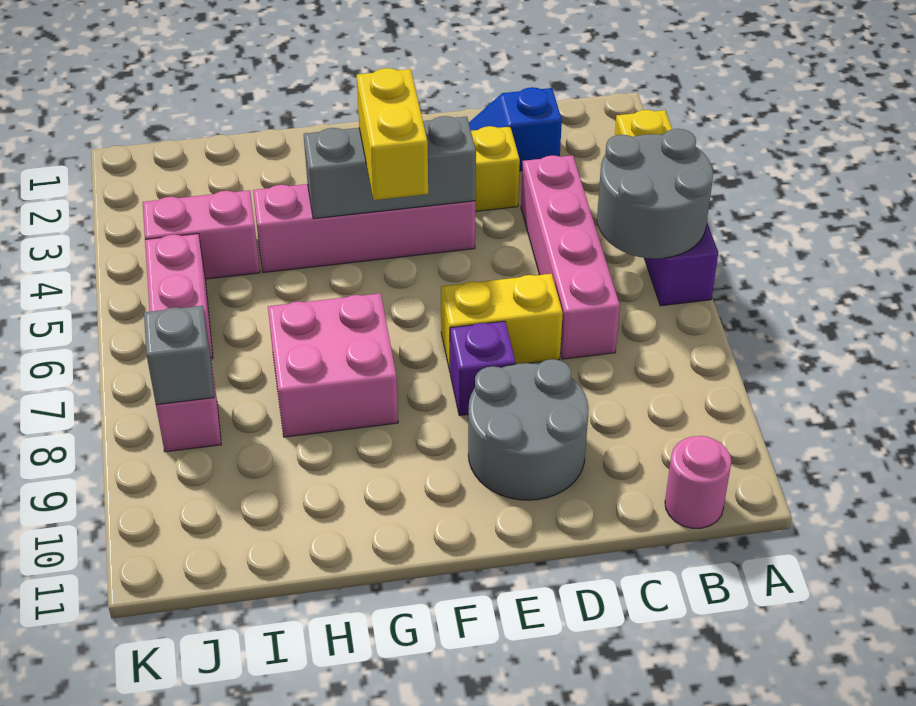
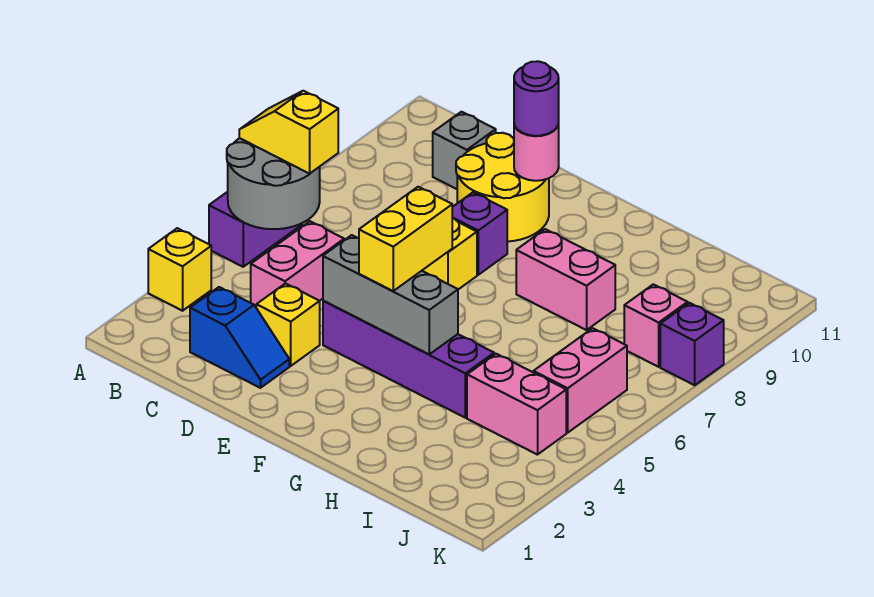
none -> yellow slope A6:B6 level 3 top B
pink round brick B11 level 1 -> pink round brick E10 level 2
pink brick C4:C7 level 1 -> pink brick C4:C5 level 1
grey round brick D9:E10 level 1 -> yellow round brick D9:E10 level 1
pink brick E4:H4 level 1 -> purple brick E4:H4 level 1
none -> purple round brick E10 level 3
pink brick G7:H8 level 1 -> pink brick G8:H8 level 1
grey brick J8 level 2 -> grey brick C10 level 1
none -> purple brick K8 level 1

